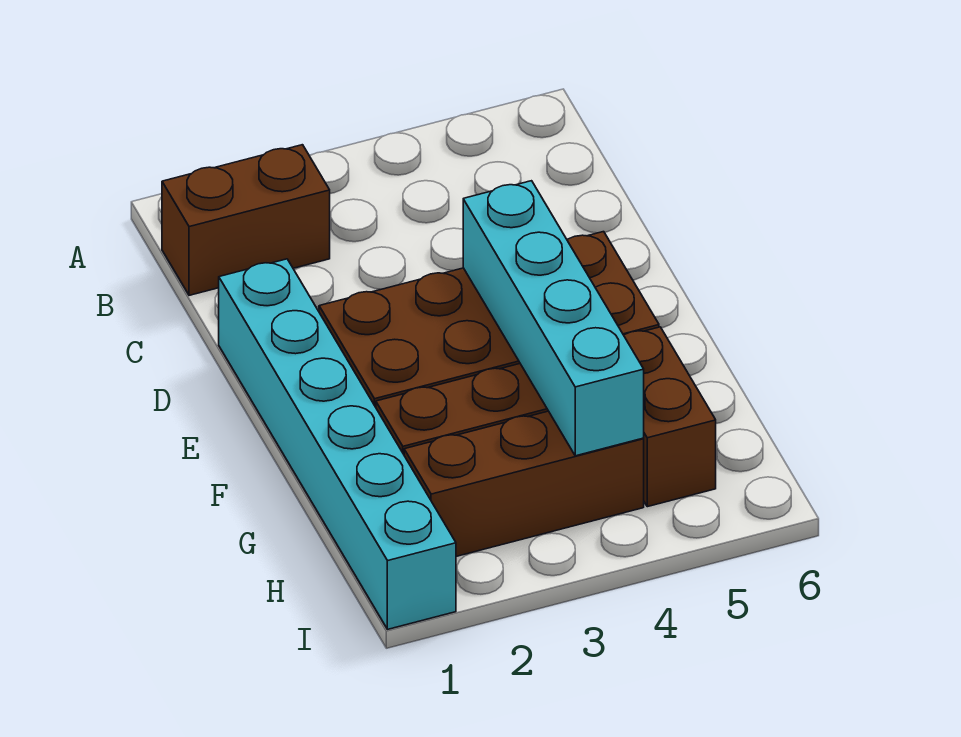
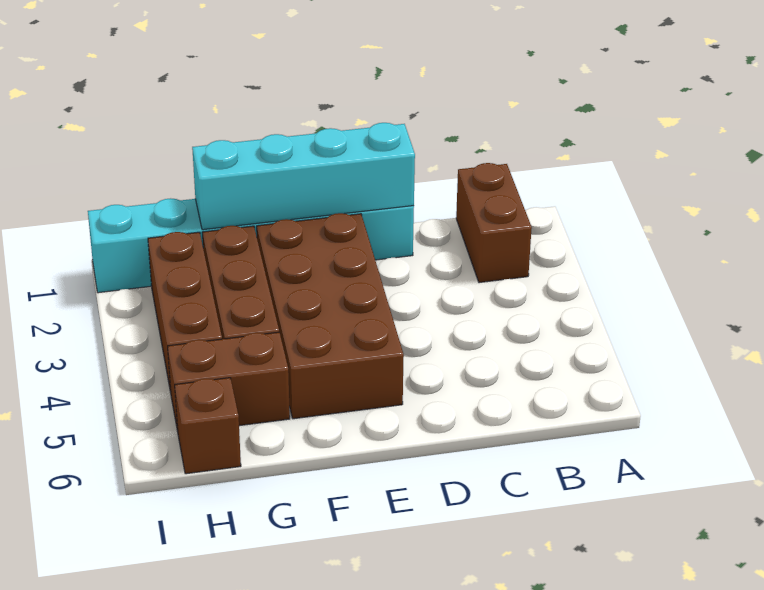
cyan brick E4:H4 level 2 -> cyan brick D1:G1 level 2
none -> brown brick H6 level 1

